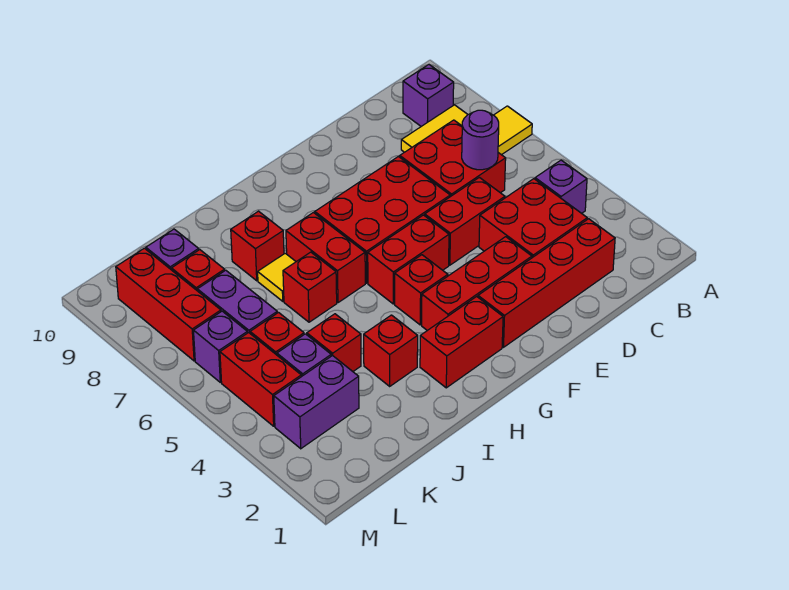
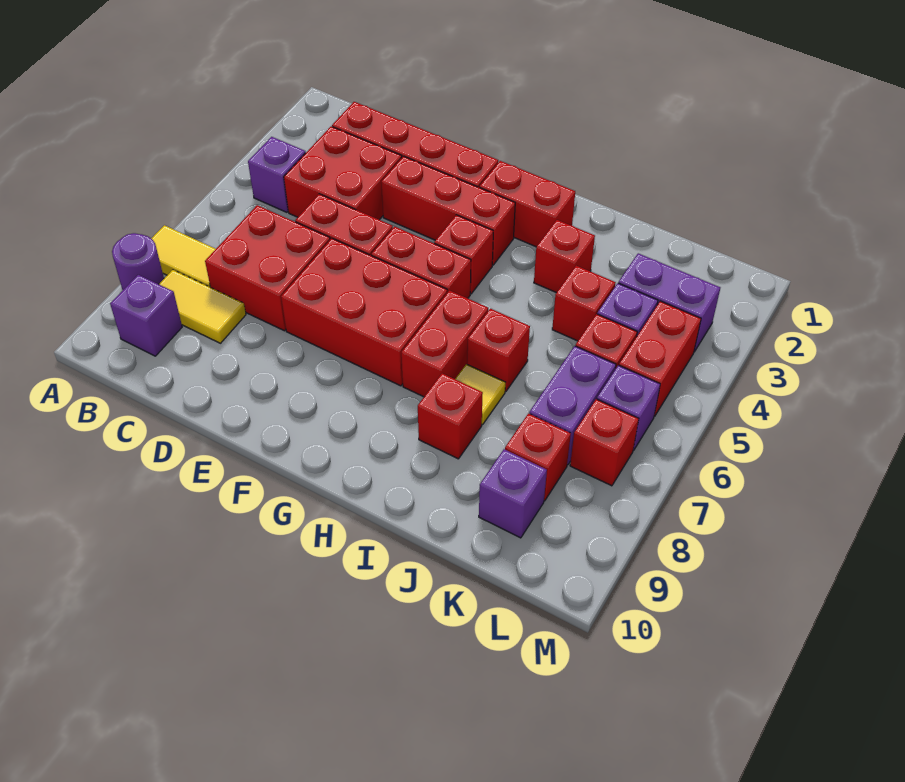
purple round brick C6 level 2 -> purple round brick A8 level 1
red brick L7:L9 level 1 -> red brick L7 level 1

